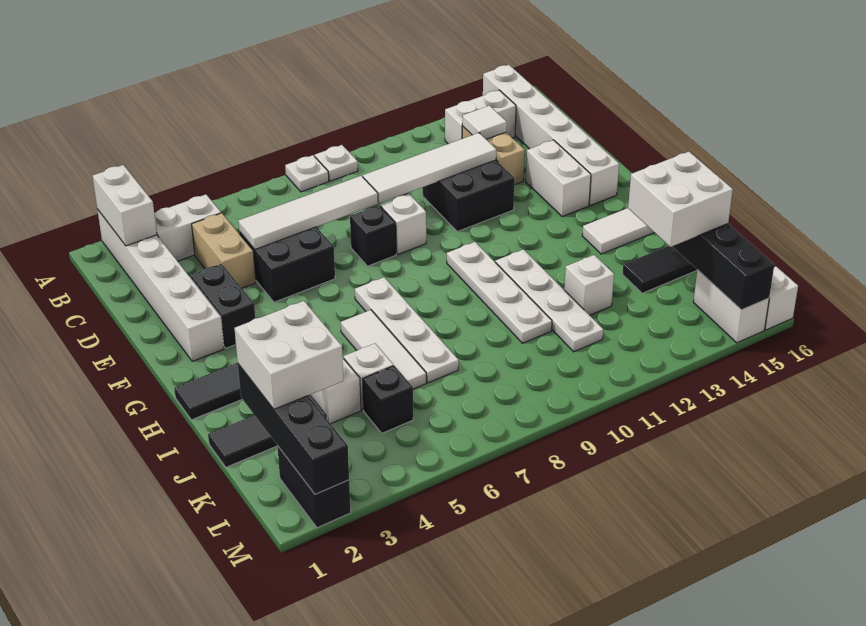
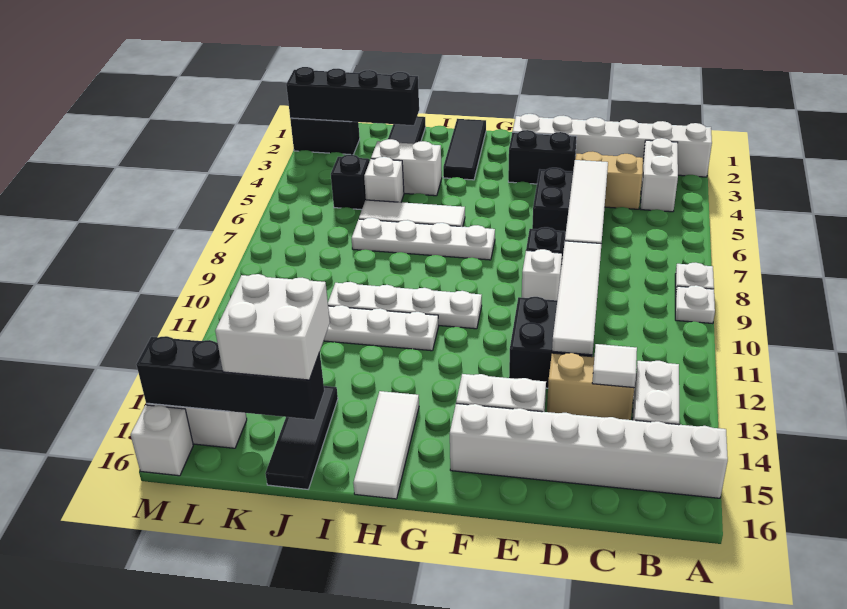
white brick A2:B2 level 2 -> none
white brick J2:K3 level 3 -> none
white brick J12 level 1 -> none

